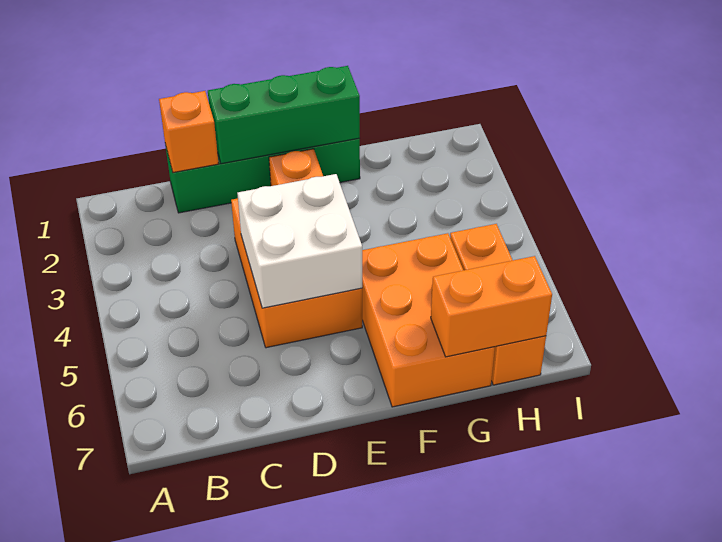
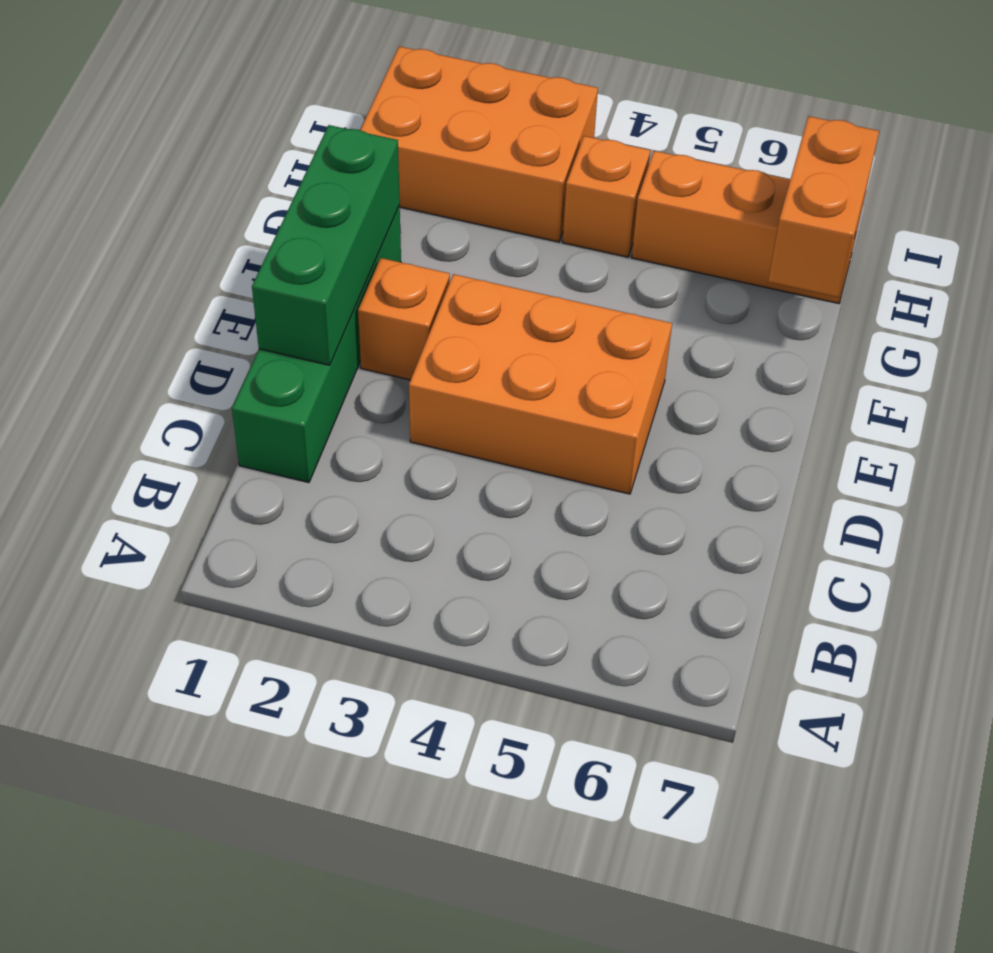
orange brick C1 level 2 -> orange brick H4 level 1
white brick D4:E5 level 2 -> none
orange brick F5:G7 level 1 -> orange brick H1:I3 level 1

